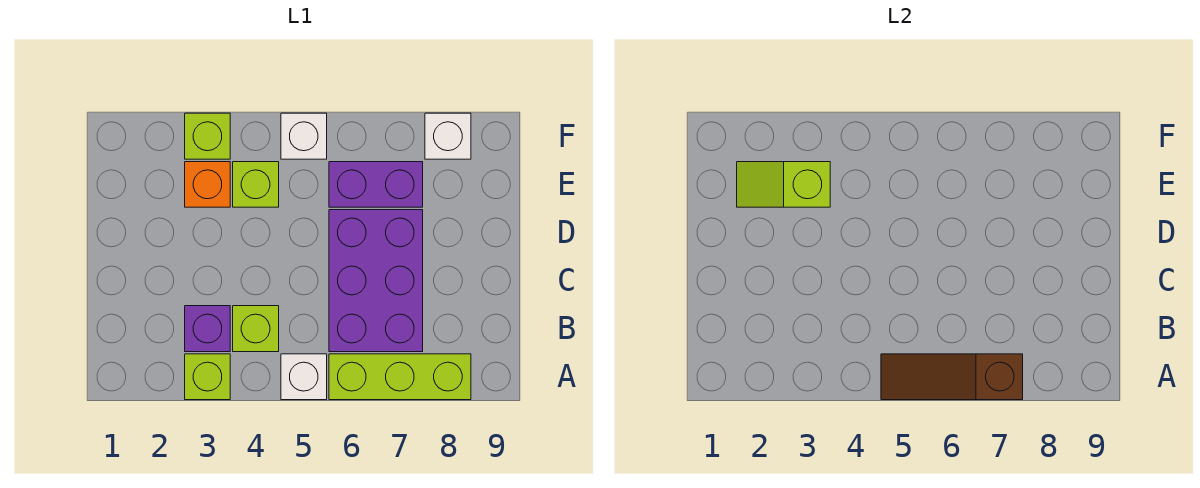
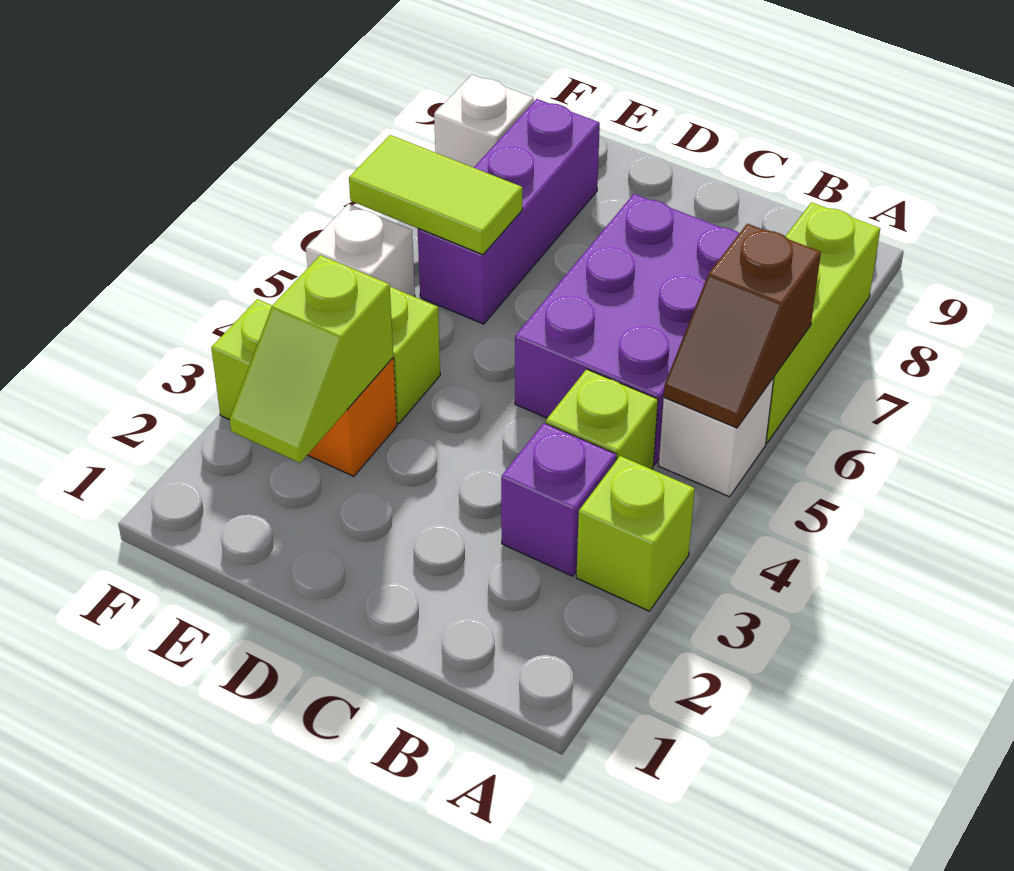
brown slope A5:A7 level 2 top 7 -> brown slope A5:A6 level 2 top 6
purple brick B6:D7 level 1 -> purple brick B5:C7 level 1
purple brick E6:E7 level 1 -> purple brick E6:E8 level 1
none -> lime tile E6:F6 level 2

